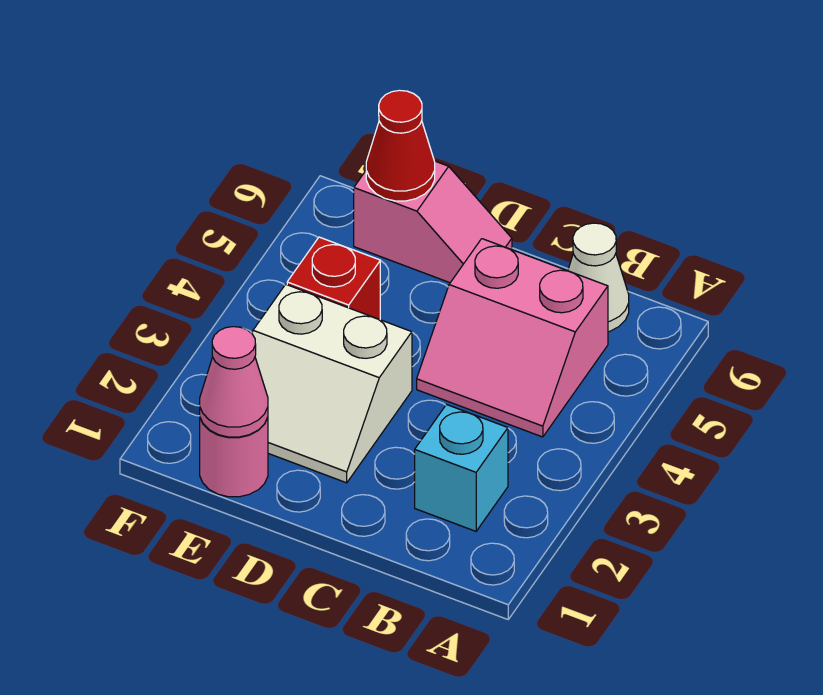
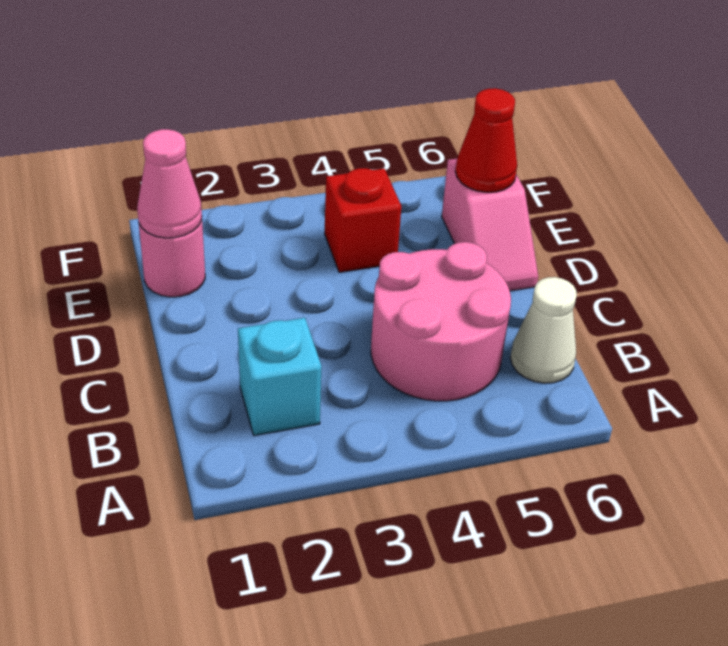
pink slope B4:C5 level 1 top 5 -> pink round brick B4:C5 level 1
white slope D2:E3 level 1 top 3 -> none

